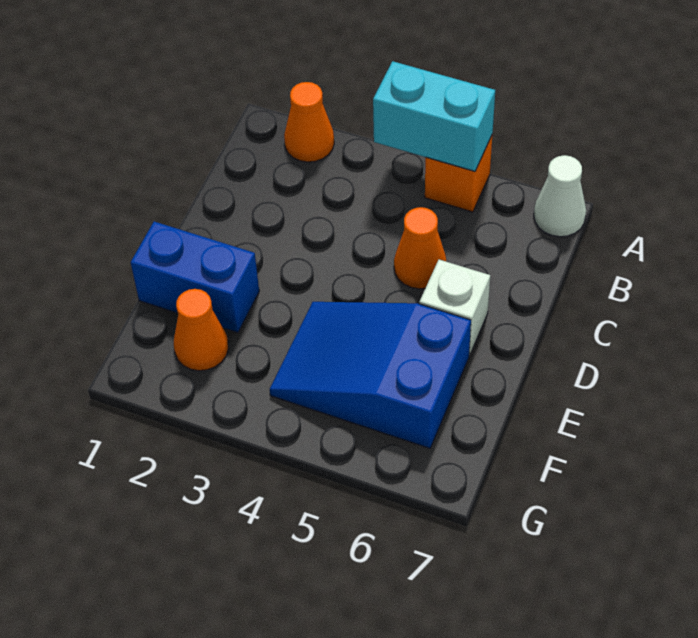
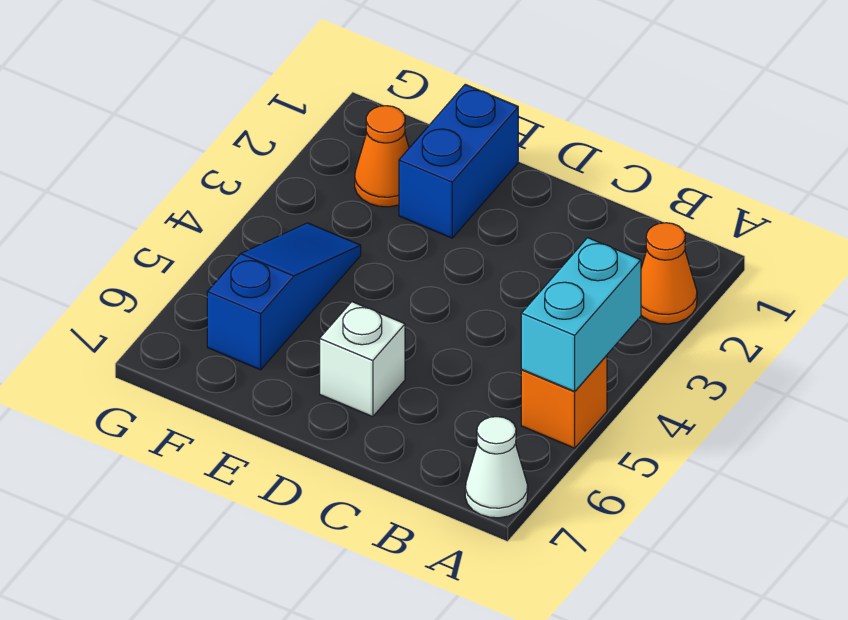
orange cone C5 level 1 -> none
blue slope E4:F6 level 1 top 6 -> blue slope F4:F6 level 1 top 6

